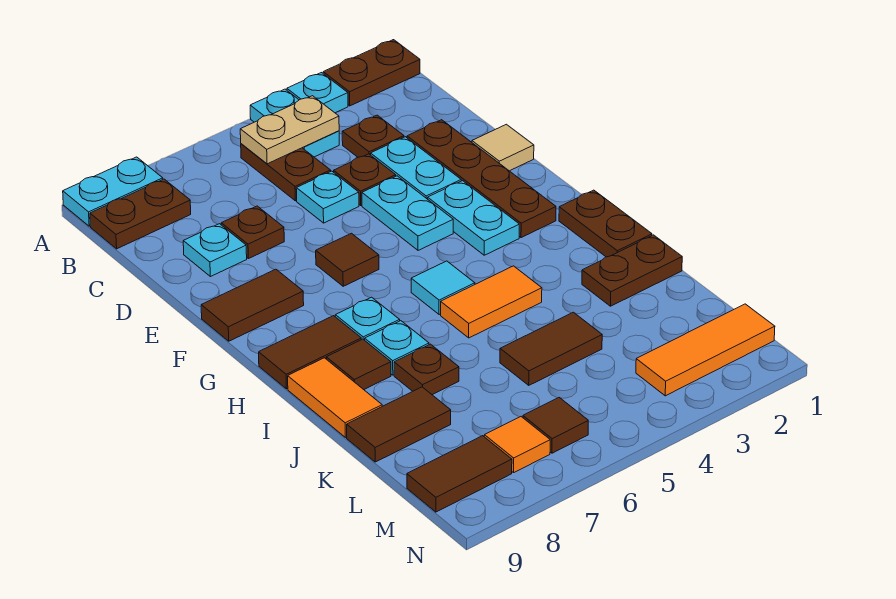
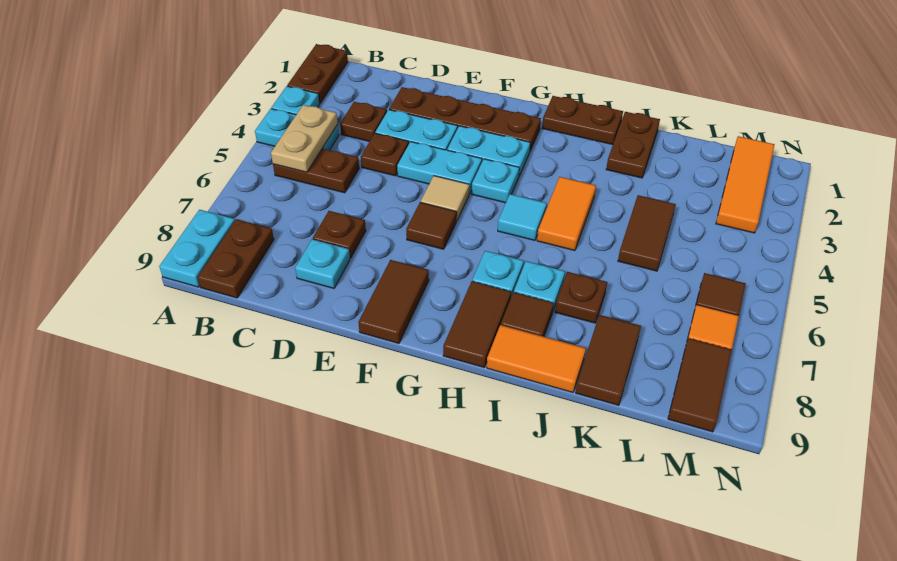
cyan plate D5 level 1 -> cyan plate G4 level 1
tan tile E1 level 1 -> tan tile F5 level 1

